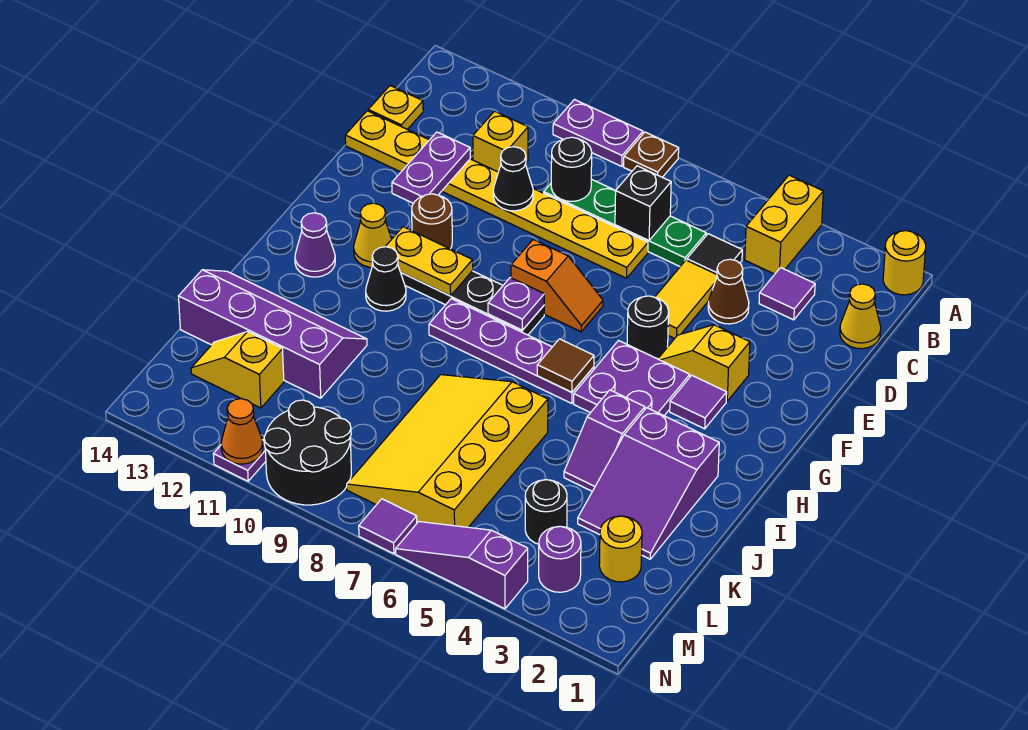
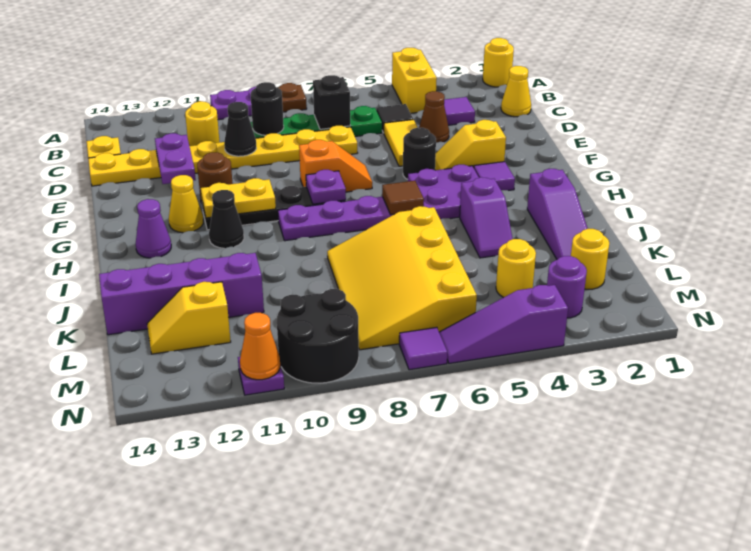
yellow brick C11 level 1 -> yellow round brick C11 level 1
purple slope I2:K3 level 1 top I -> purple slope I2:K2 level 1 top I
black round brick L4 level 1 -> yellow round brick L4 level 1

